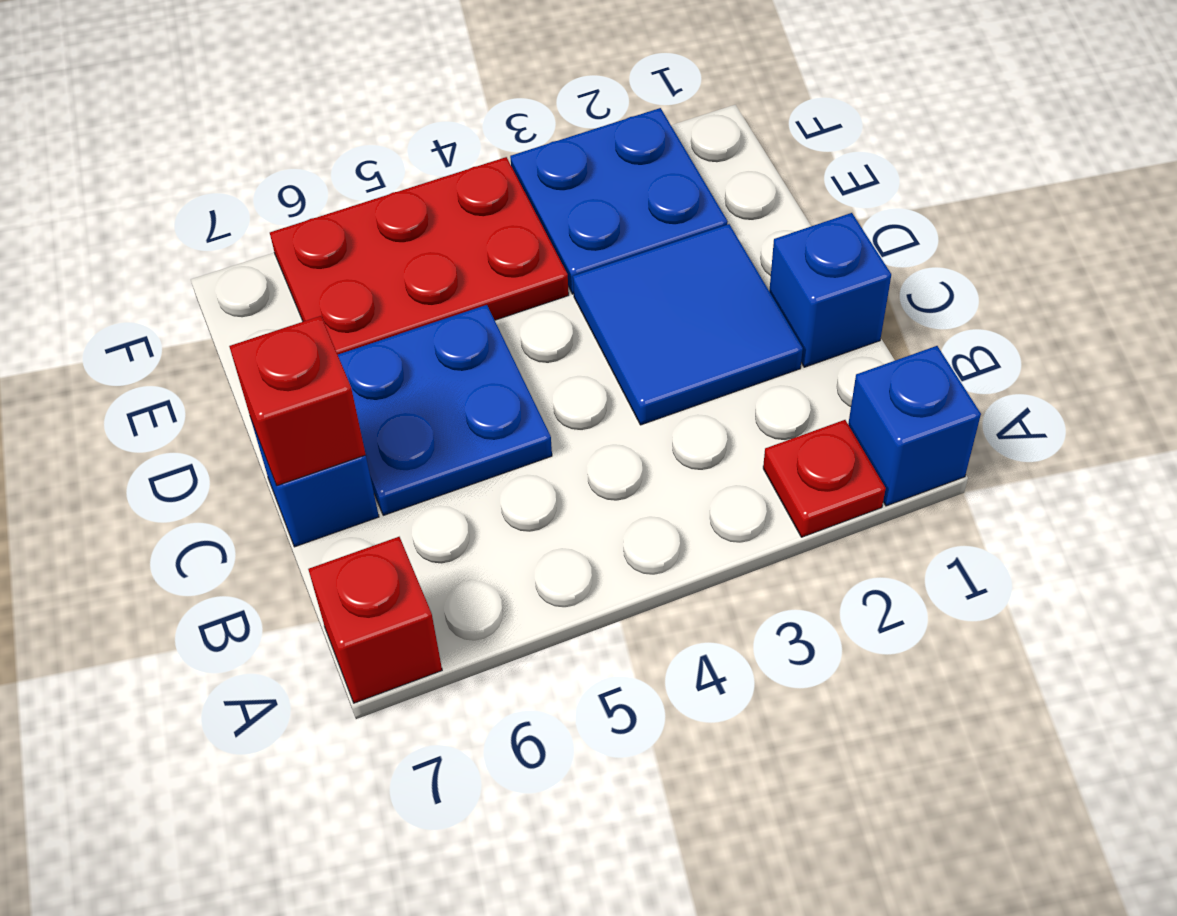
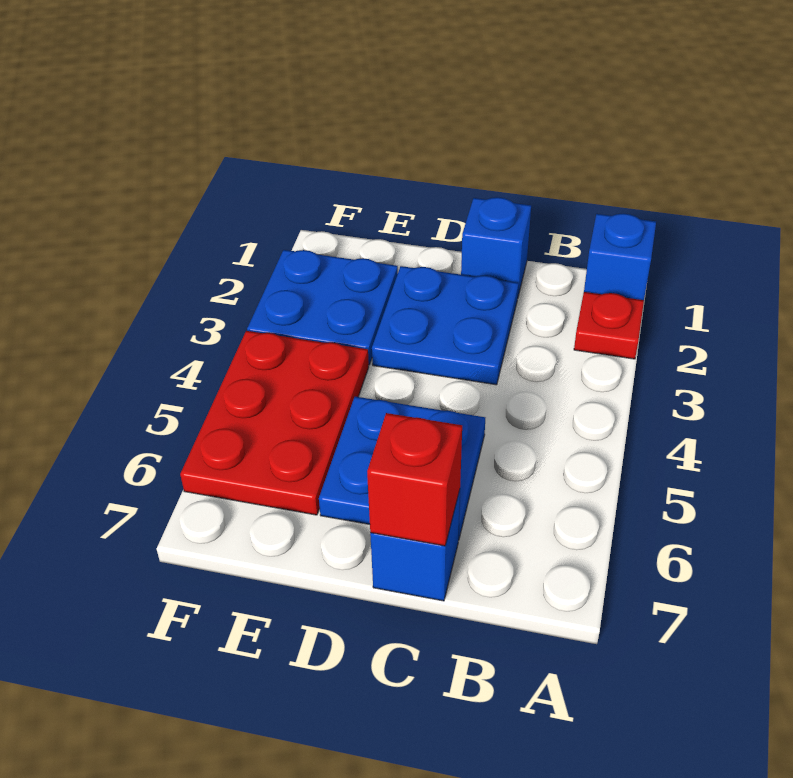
red brick A7 level 1 -> none
blue tile C2:D3 level 1 -> blue plate C2:D3 level 1

